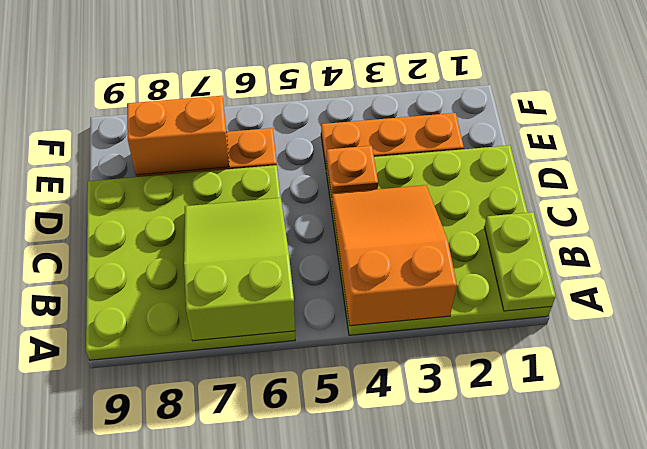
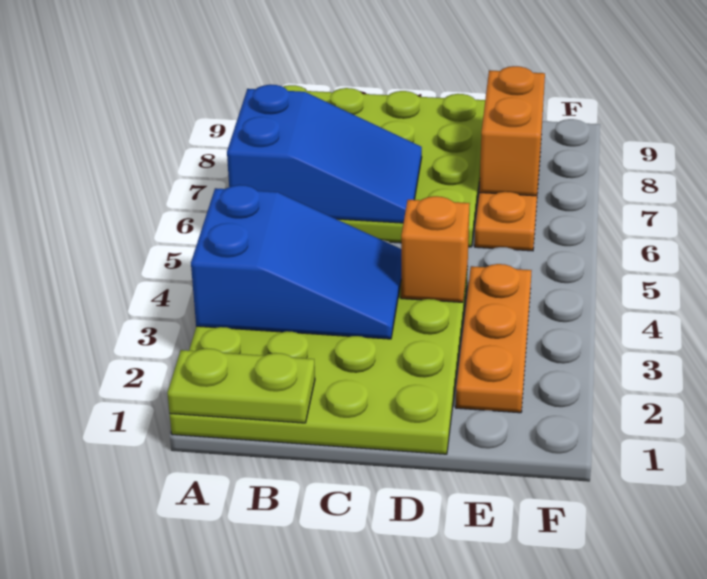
orange slope A3:C4 level 2 top A -> blue slope A3:C4 level 2 top A
lime slope A6:C7 level 2 top A -> blue slope A6:C7 level 2 top A
orange plate D4 level 2 -> orange brick D4 level 2

